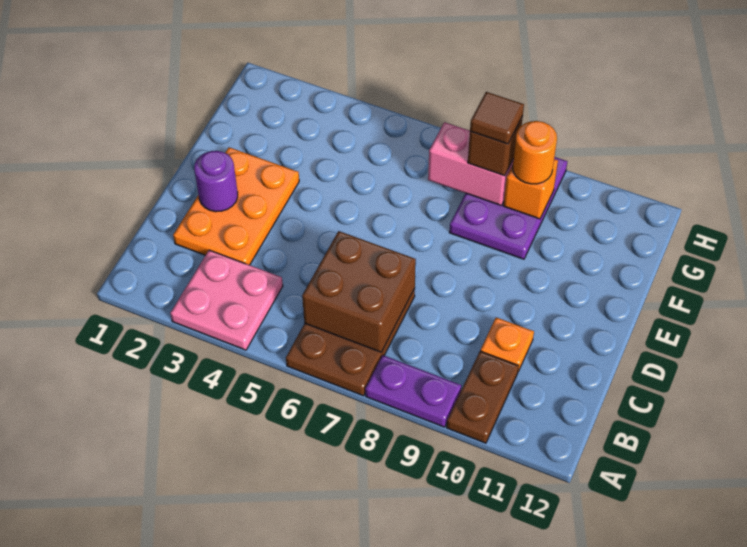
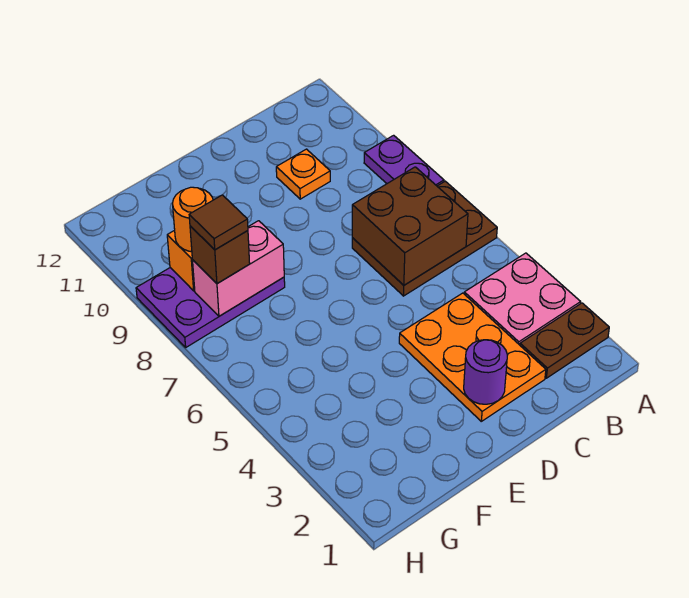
brown plate A10:B10 level 1 -> brown plate A2:B2 level 1
orange plate C2:E3 level 1 -> orange plate C2:D4 level 1
pink brick G7:G8 level 2 -> pink brick F8:G8 level 2

